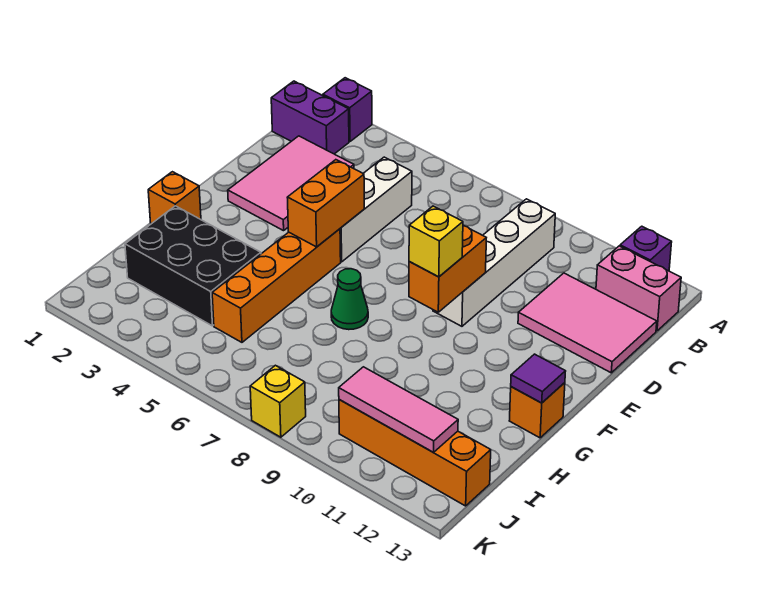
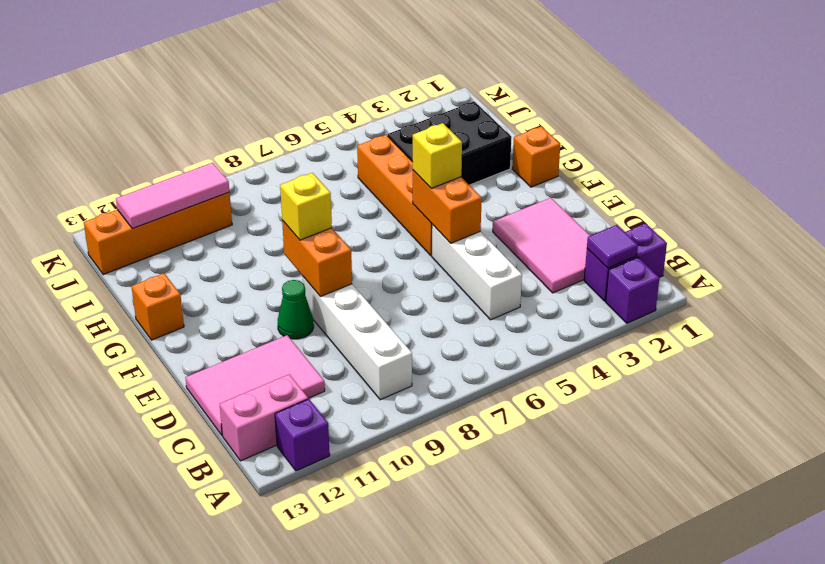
green cone G7 level 1 -> green cone E10 level 1
purple tile G13 level 2 -> purple tile B2 level 2
yellow brick K8 level 1 -> yellow brick F5 level 3

